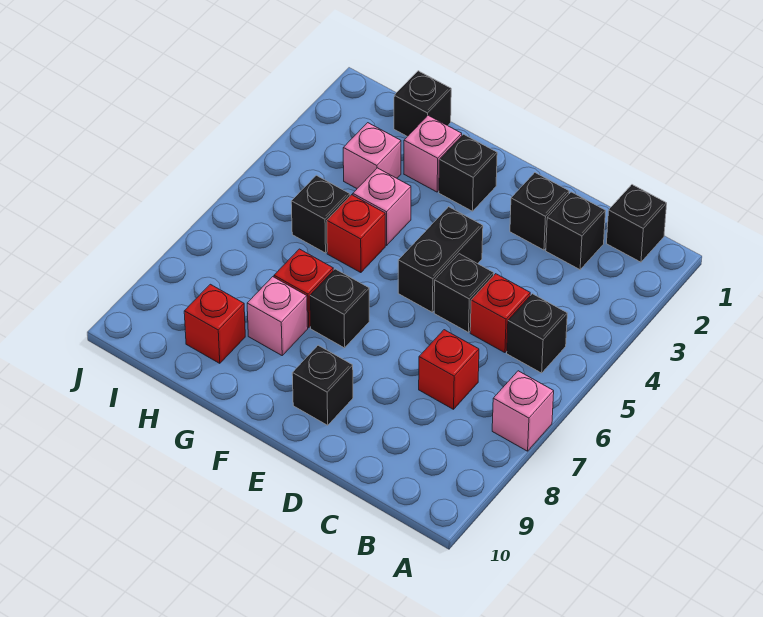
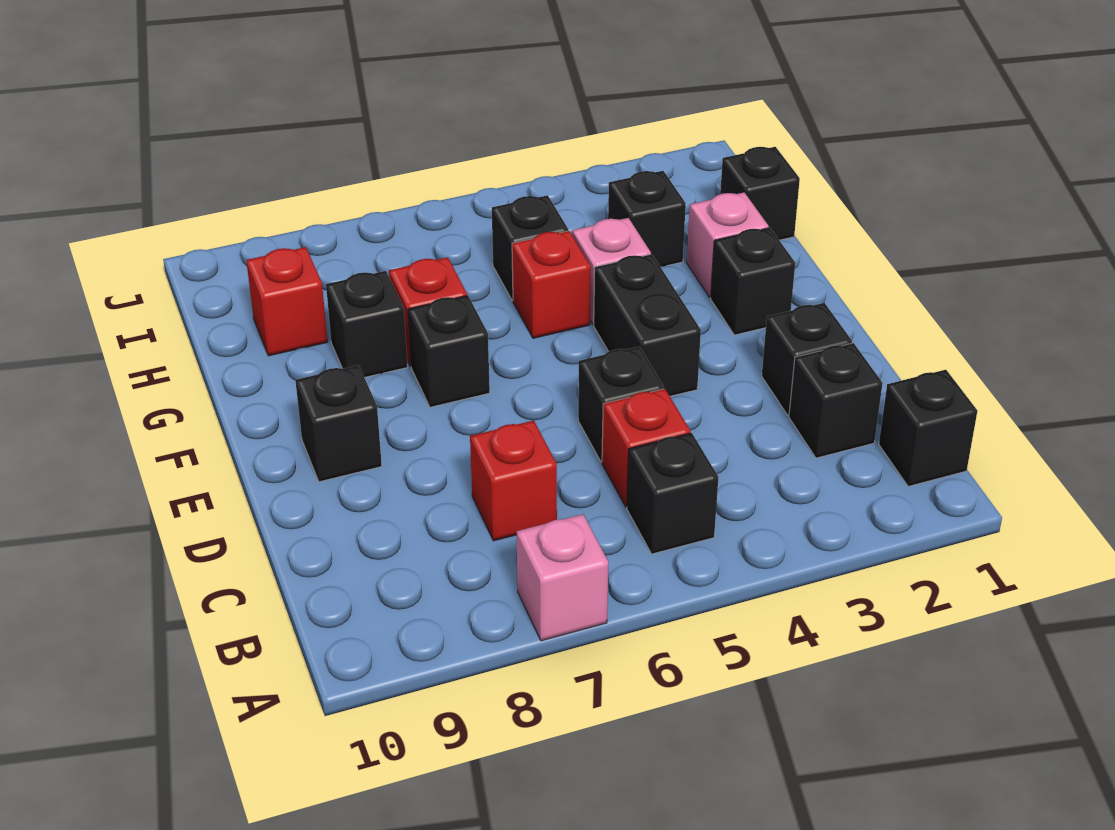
black brick E4:E5 level 1 -> black brick E4:F4 level 1
pink brick G8 level 1 -> black brick G8 level 1
pink brick H3 level 1 -> black brick H3 level 1

